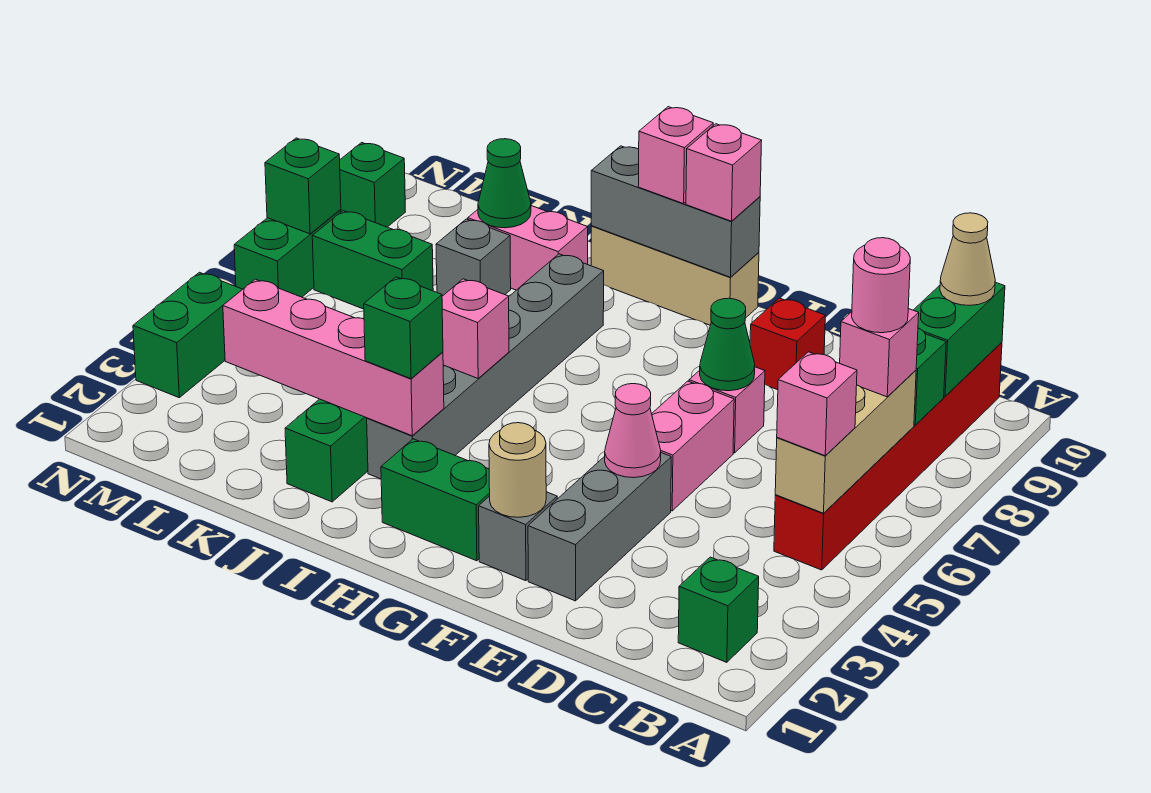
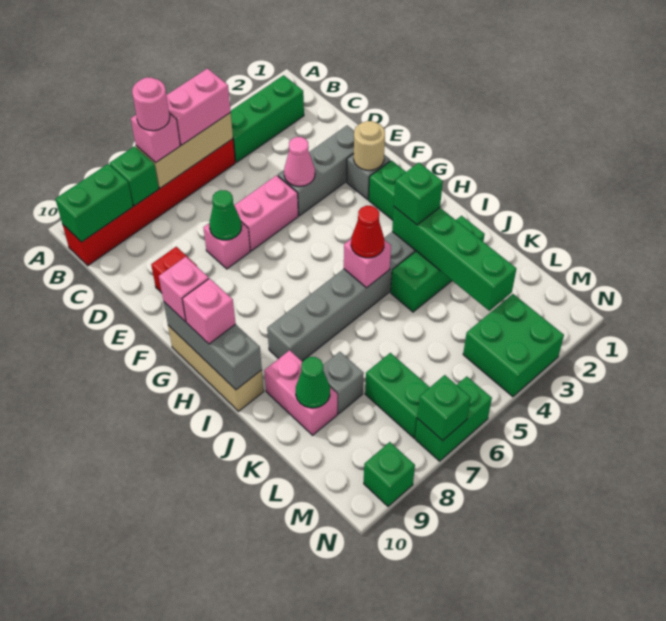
green brick B2 level 1 -> green brick B2:B4 level 1
pink brick B5 level 3 -> pink brick B5:B6 level 3
tan cone B10 level 3 -> none
pink brick I3:L3 level 2 -> green brick I3:L3 level 2
none -> red cone I5 level 3
green brick N3:N4 level 1 -> green brick M3:N4 level 1

